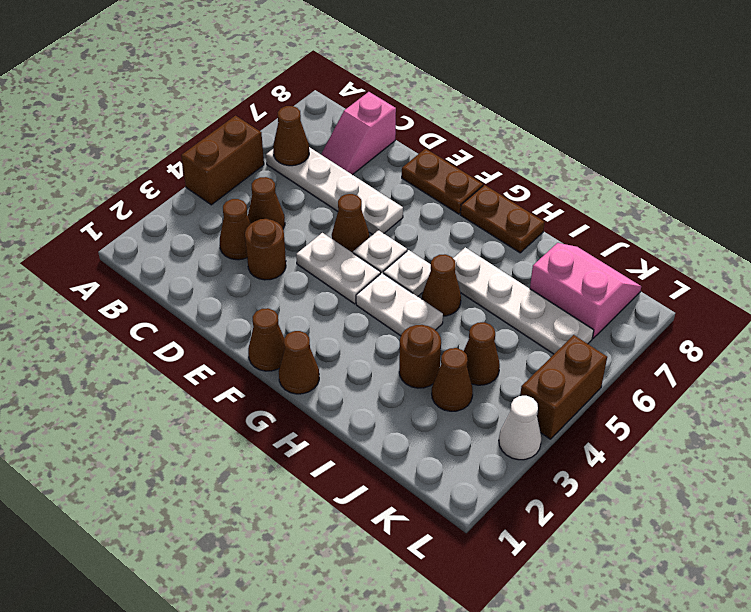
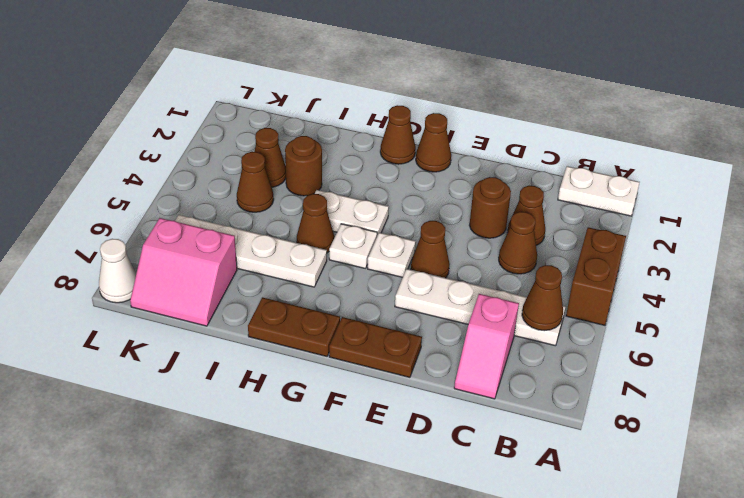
pink slope C7:C8 level 1 top 8 -> pink slope C7:C8 level 1 top 7
white plate E4:F4 level 1 -> white plate A1:B1 level 1
white cone L3 level 1 -> white cone L8 level 1
brown brick L4:L5 level 1 -> none

